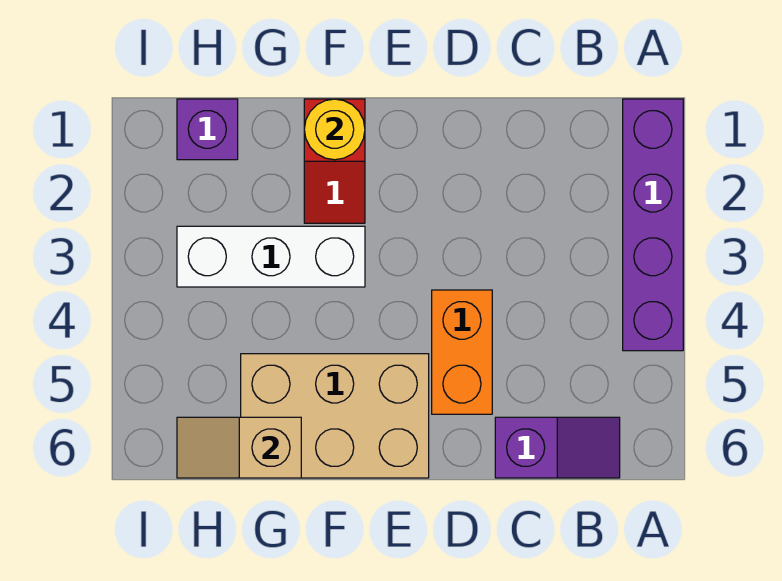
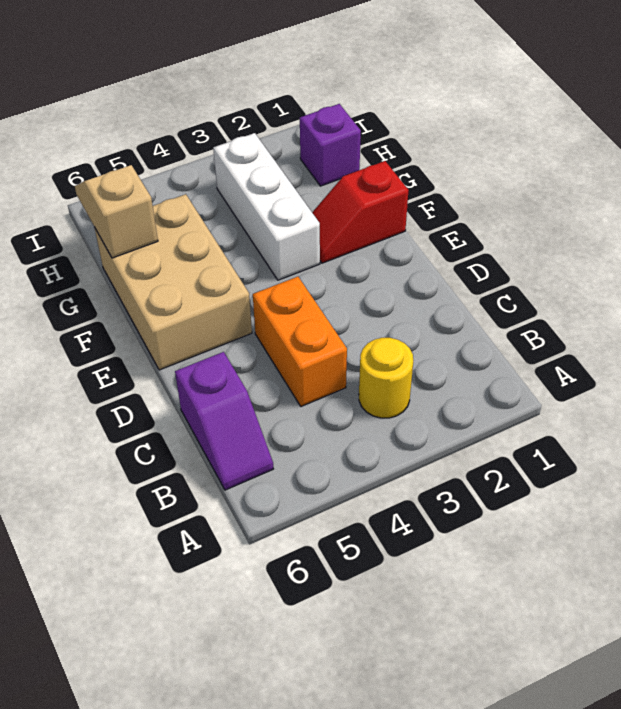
purple brick A1:A4 level 1 -> none
orange brick D4:D5 level 1 -> orange brick C4:D4 level 1
yellow round brick F1 level 2 -> yellow round brick B3 level 1

